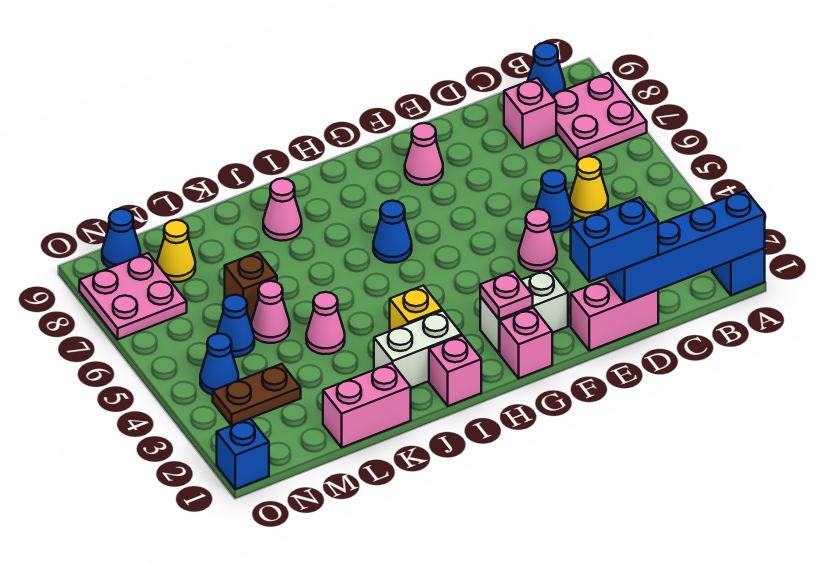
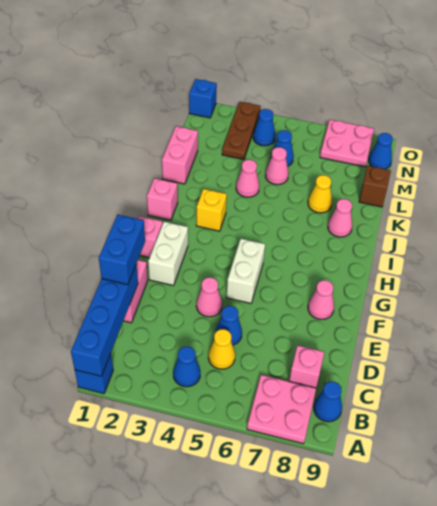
pink plate G2 level 2 -> none
blue cone H6 level 1 -> blue cone B4 level 1
white brick I2:J2 level 1 -> white brick F5:G5 level 1
brown brick L6 level 1 -> brown brick L9 level 1
brown plate M3:N3 level 1 -> brown plate M3:O3 level 1
yellow cone M8 level 1 -> yellow cone K7 level 1

